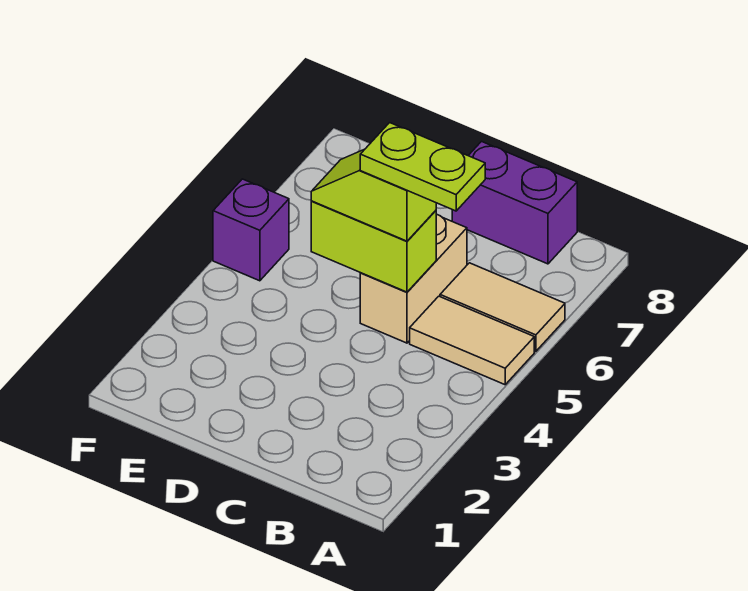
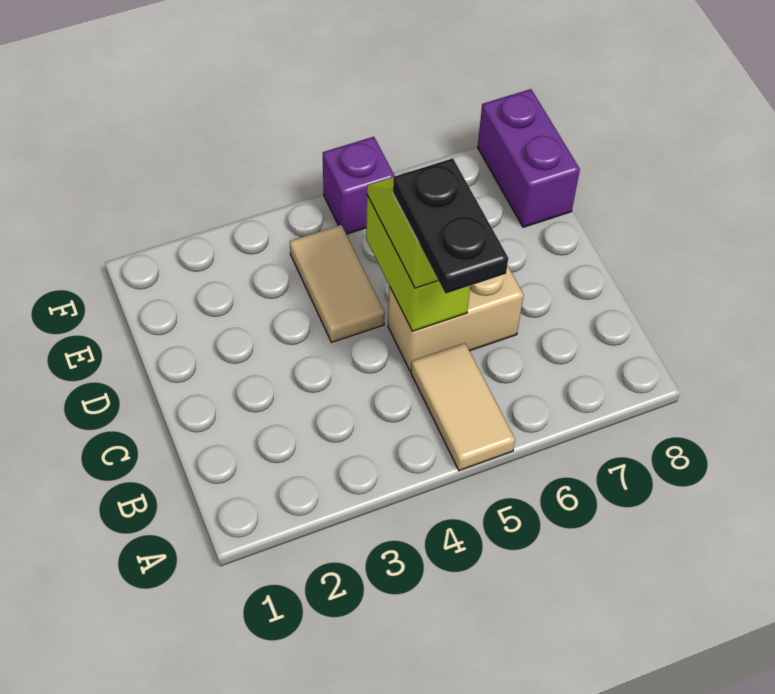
tan tile A6:B6 level 1 -> tan tile D4:E4 level 1
lime plate B5:C5 level 4 -> black plate B5:C5 level 4
purple brick B8:C8 level 1 -> purple brick E8:F8 level 1

